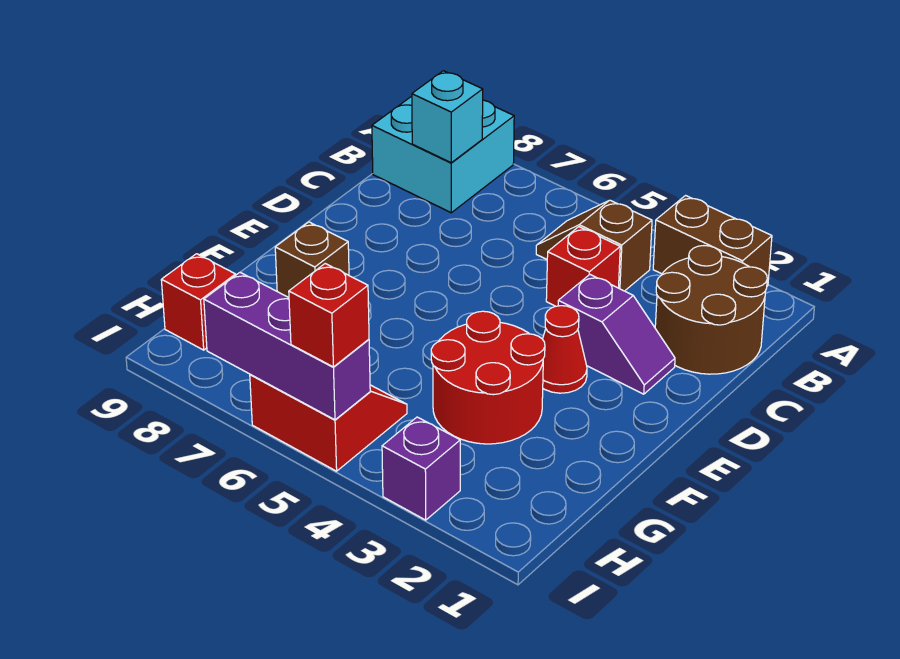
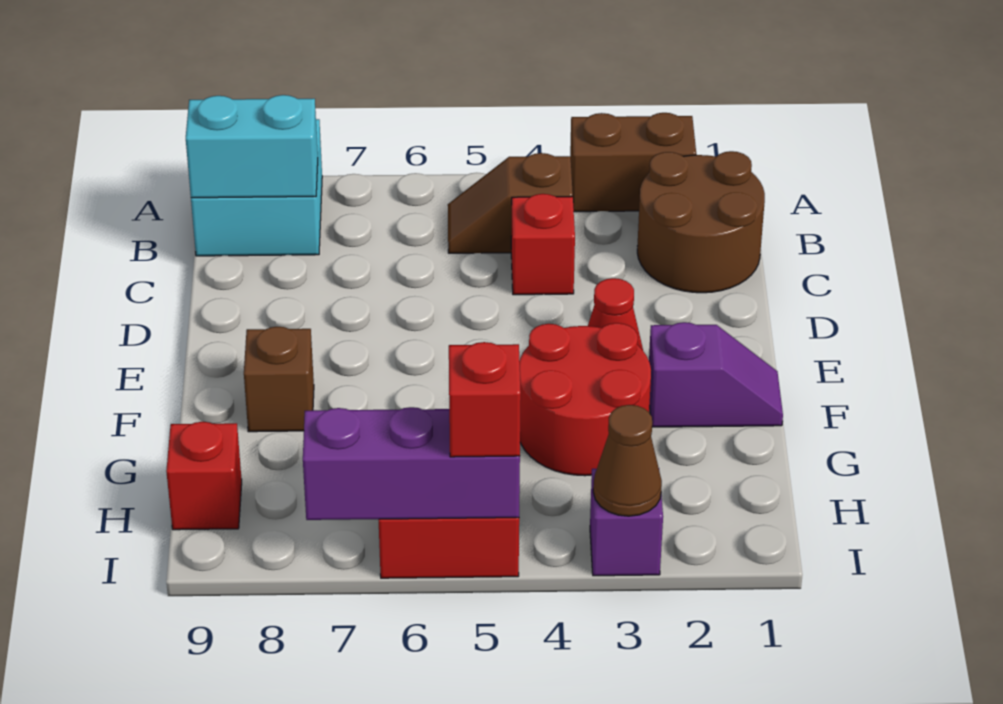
cyan brick B8 level 2 -> cyan brick B8:B9 level 2
purple slope D2:D3 level 1 top 3 -> purple slope F1:F2 level 1 top 2
none -> brown cone I3 level 2

